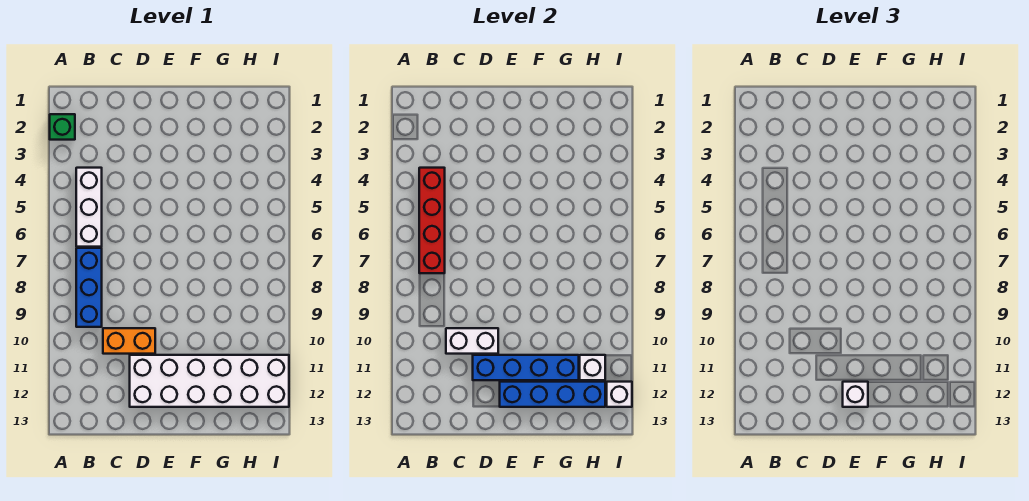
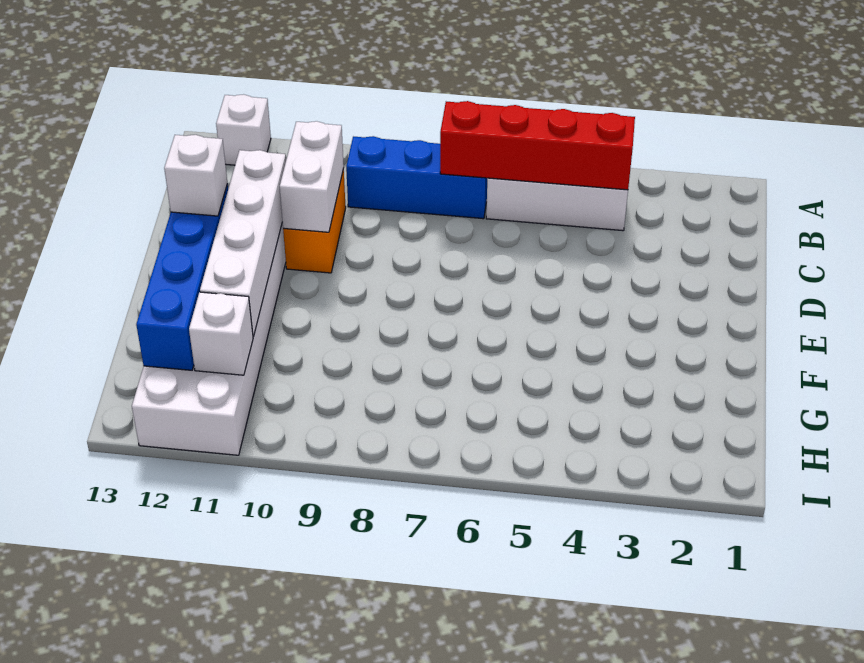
green brick A2 level 1 -> none
blue brick D11:G11 level 2 -> white brick D11:G11 level 2
white brick I12 level 2 -> white brick A12 level 1

